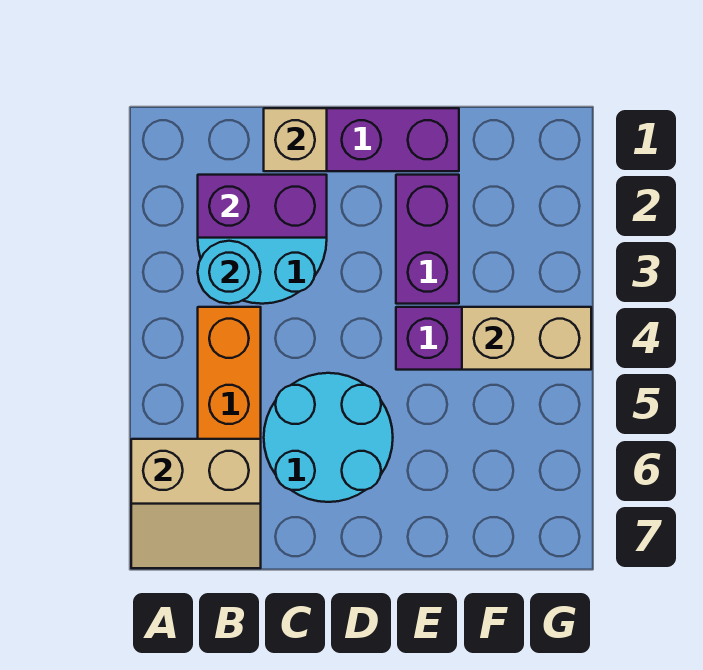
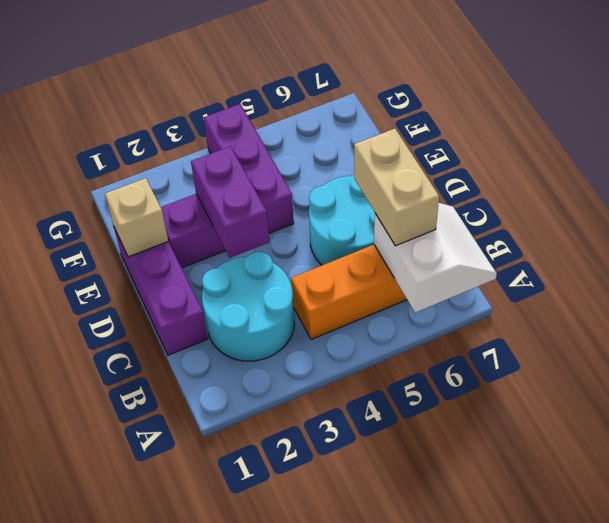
tan slope A6:B7 level 2 top 6 -> white slope A6:B7 level 2 top 6
purple brick B2:C2 level 2 -> purple brick D3:E3 level 2
cyan round brick B3 level 2 -> none
tan brick C1 level 2 -> tan brick E1 level 2
tan brick F4:G4 level 2 -> tan brick B6:C6 level 3

